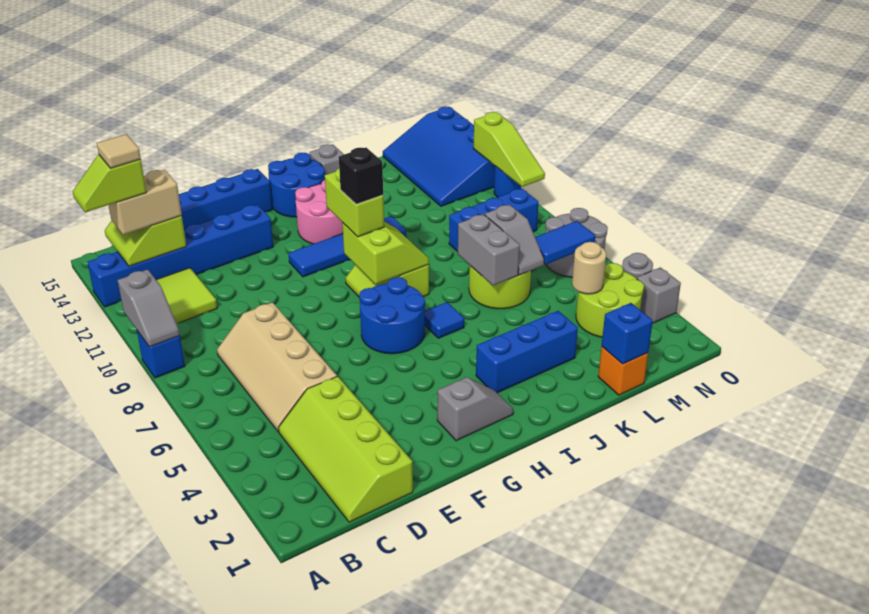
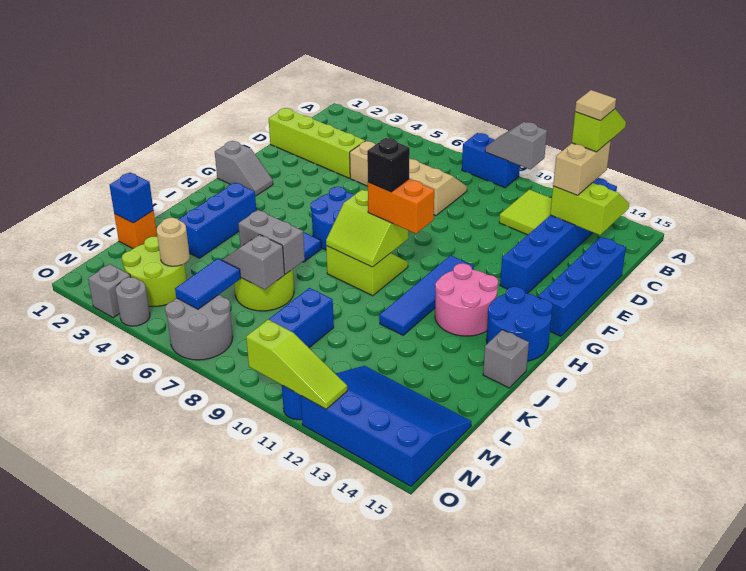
blue brick A9 level 1 -> blue brick A8:A9 level 1
grey slope G2:H2 level 1 top G -> grey slope G1:G2 level 1 top 1
lime brick H9:H10 level 3 -> orange brick H9:H10 level 3
lime slope O10:O12 level 2 top 12 -> lime slope O10:O12 level 2 top 10

